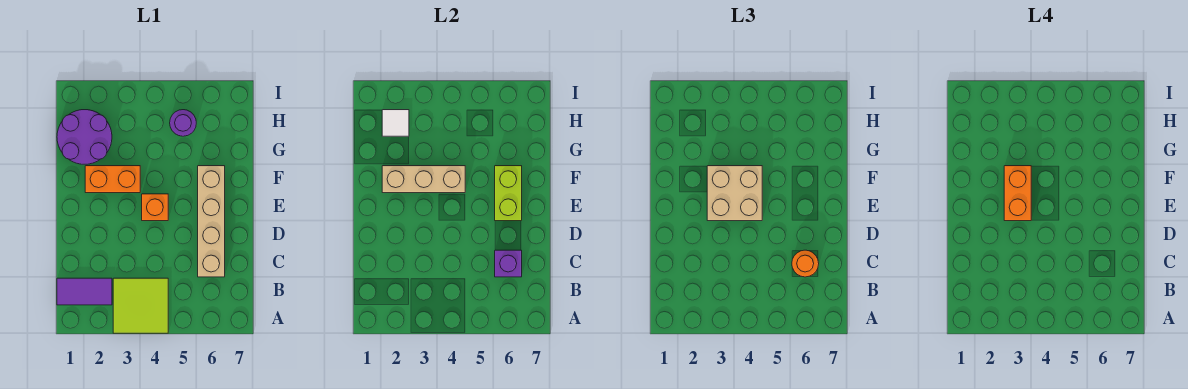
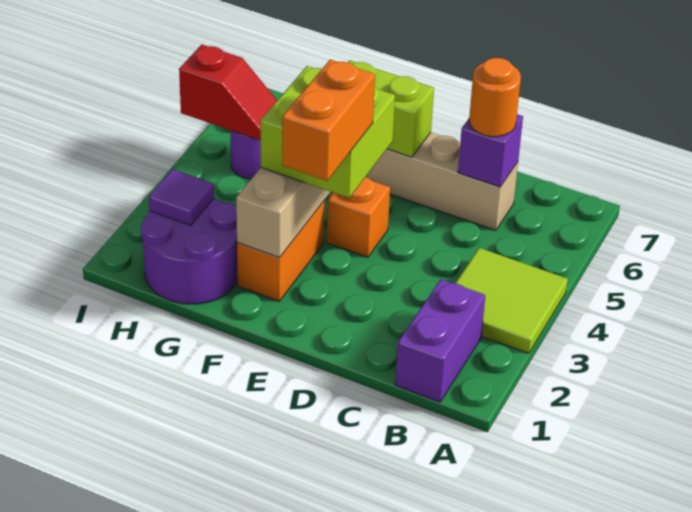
purple tile B1:B2 level 1 -> purple brick B1:B2 level 1
tan brick E3:F4 level 3 -> lime brick E3:F4 level 3
orange brick E3:F3 level 4 -> orange brick E2:E3 level 4
white tile H2 level 2 -> purple tile H2 level 2
none -> red slope H5:I5 level 2 top I

